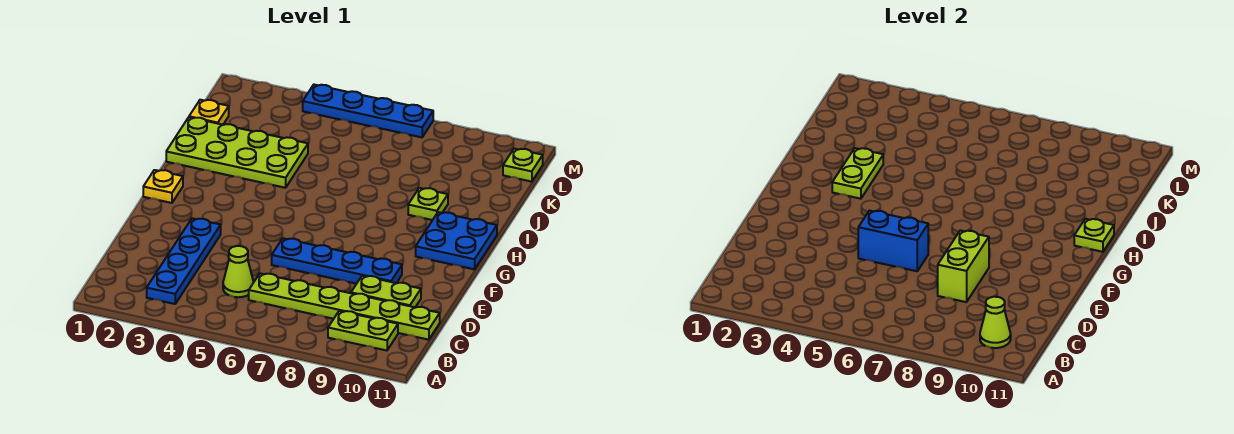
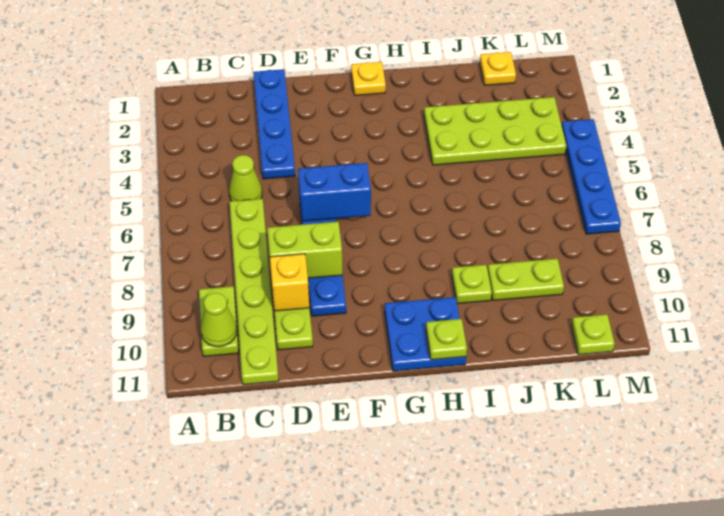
blue plate B3:E3 level 1 -> blue plate D1:D4 level 1
none -> yellow brick D9 level 2
blue brick E5:E6 level 2 -> blue brick E6:F6 level 2
lime plate H3:I3 level 2 -> lime plate J9:K9 level 1
lime plate I1:J4 level 1 -> lime plate I3:L4 level 1

